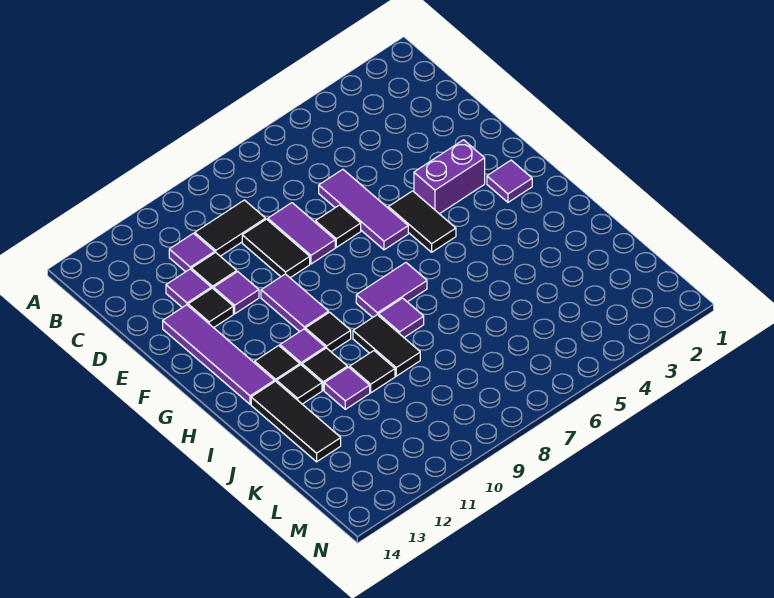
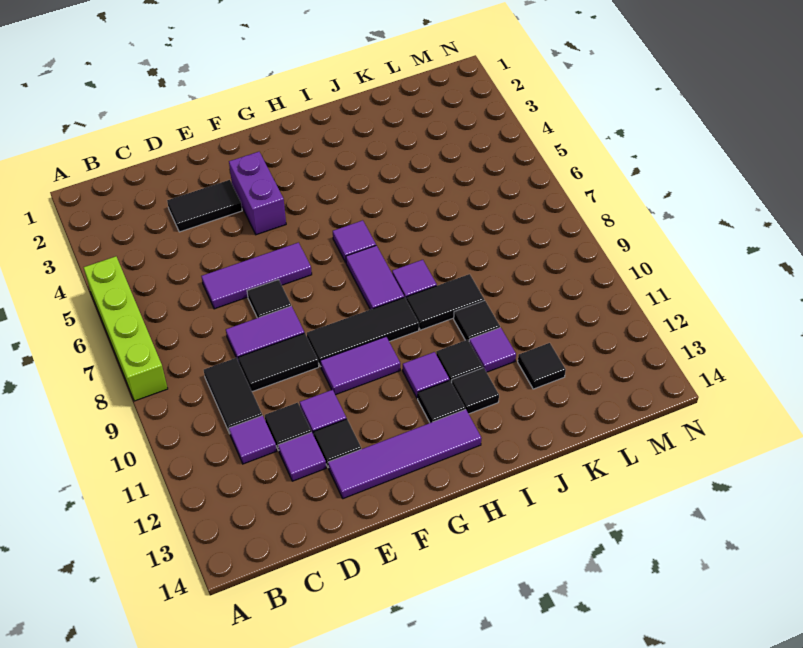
none -> lime brick A5:A8 level 1
black tile F5:G5 level 1 -> black tile D3:E3 level 1
purple tile G2 level 1 -> purple tile H6 level 1
black tile H10 level 1 -> black tile K12 level 1
black tile I13:K13 level 1 -> black tile F9:H9 level 1

